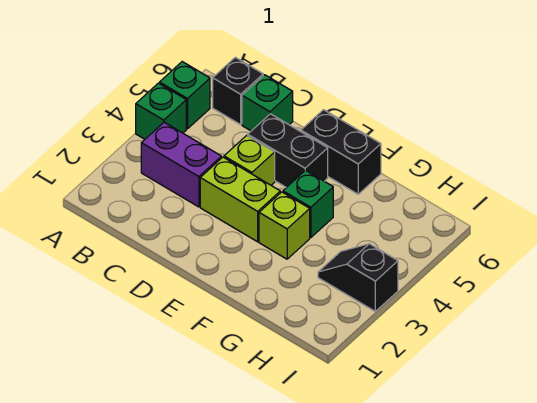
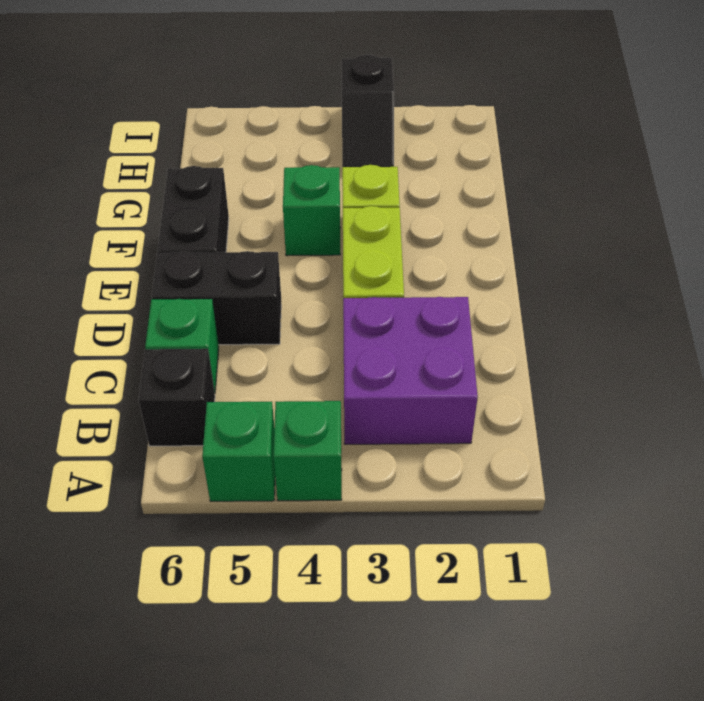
purple brick B3:C3 level 1 -> purple brick B2:C3 level 1
lime brick D4 level 1 -> none
black brick D5:E5 level 1 -> black brick D5:D6 level 1

